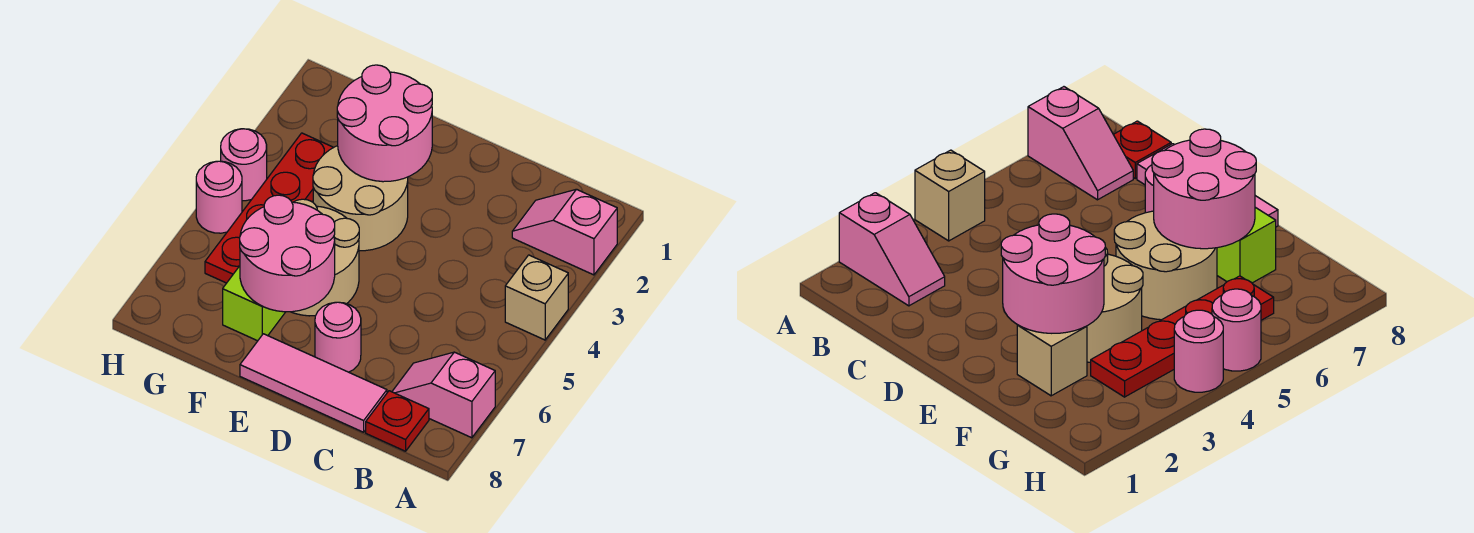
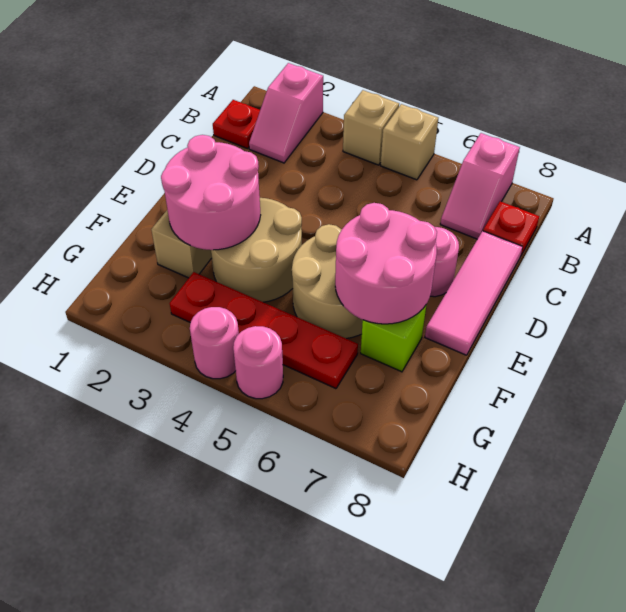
none -> tan brick A5 level 1
none -> red plate B1 level 1

